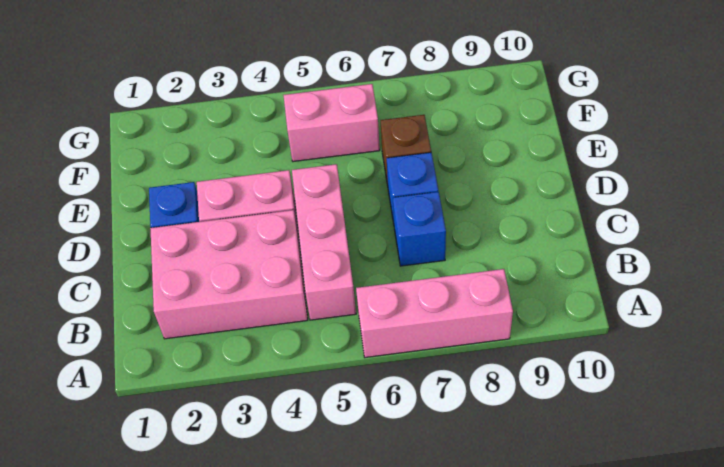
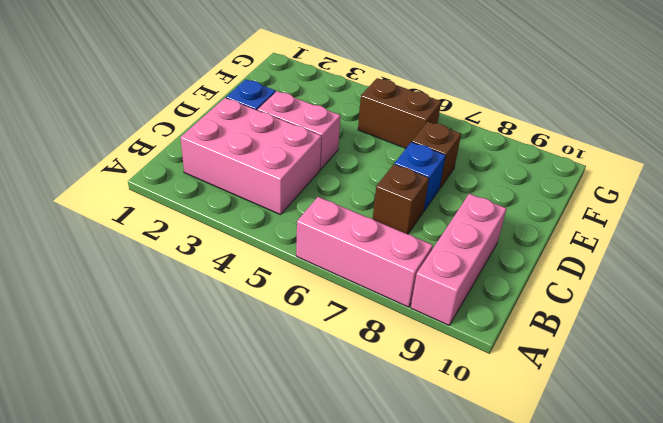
pink brick B5:D5 level 1 -> pink brick A9:C9 level 1
blue brick C7 level 1 -> brown brick C7 level 1
pink brick F5:F6 level 1 -> brown brick F5:F6 level 1

